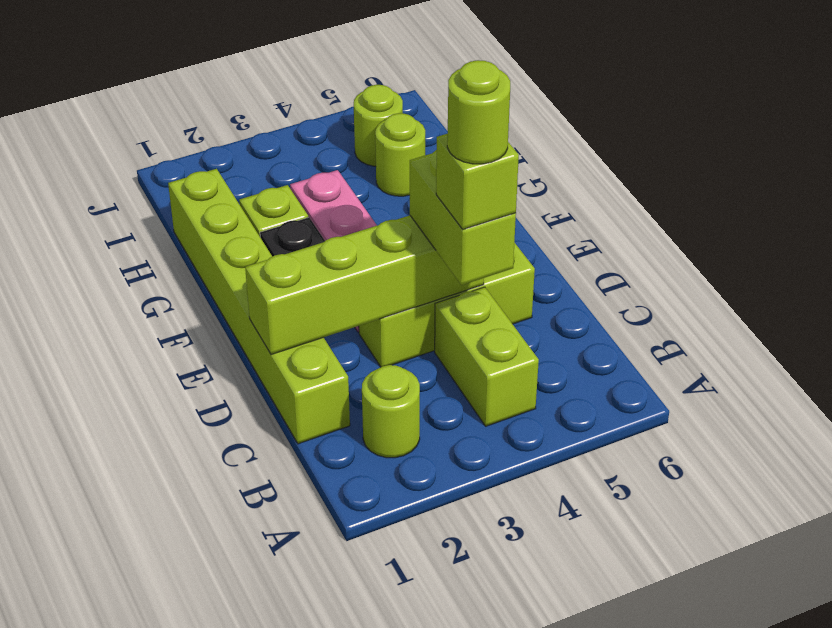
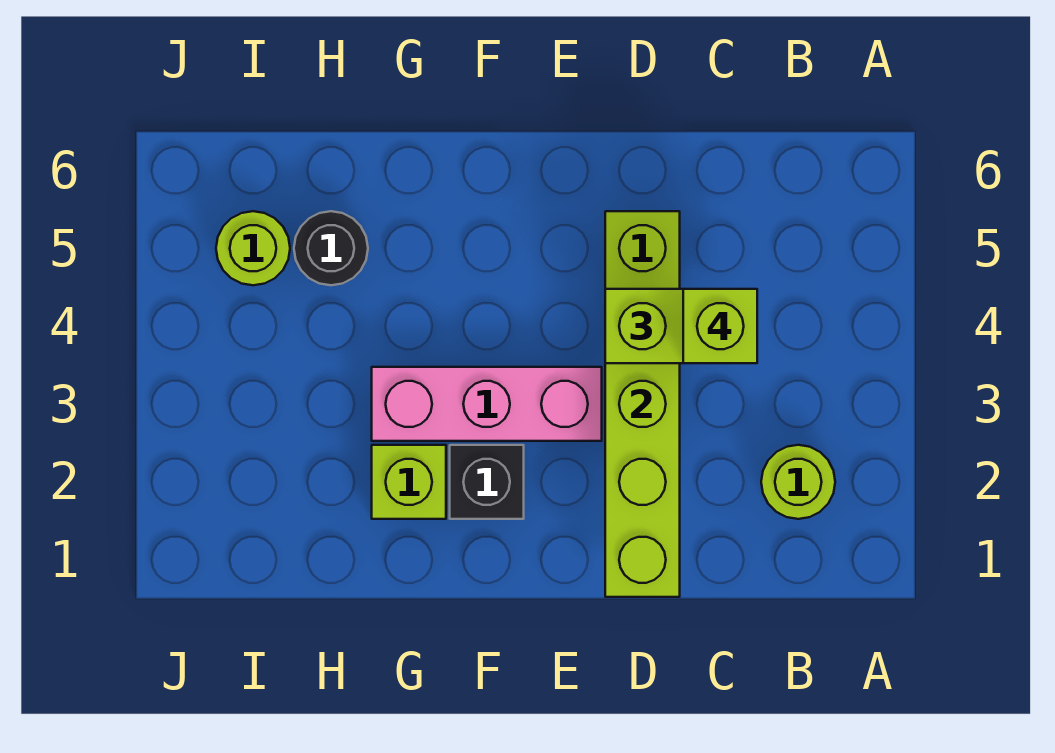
lime brick B4:C4 level 1 -> none
lime brick C1:H1 level 1 -> none
lime round brick C4 level 5 -> none
lime round brick H5 level 1 -> black round brick H5 level 1

